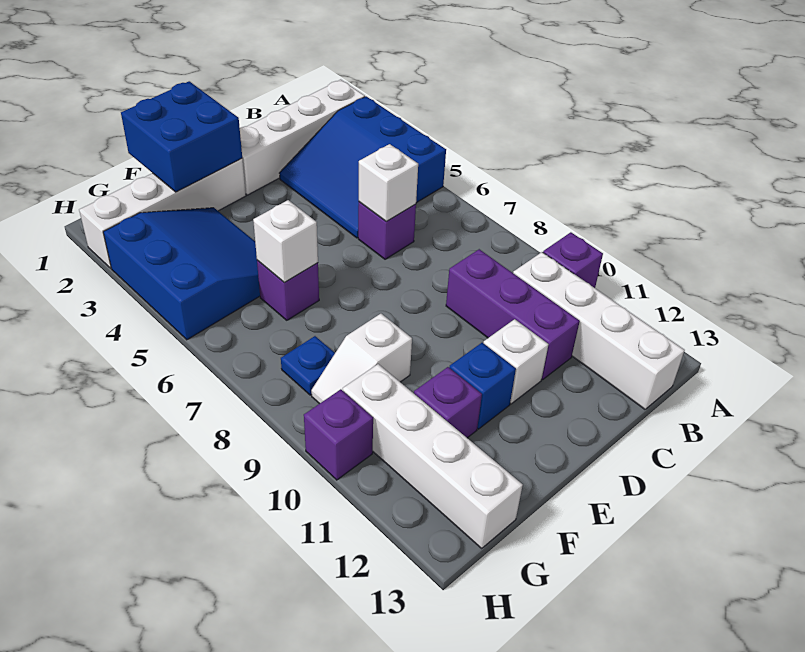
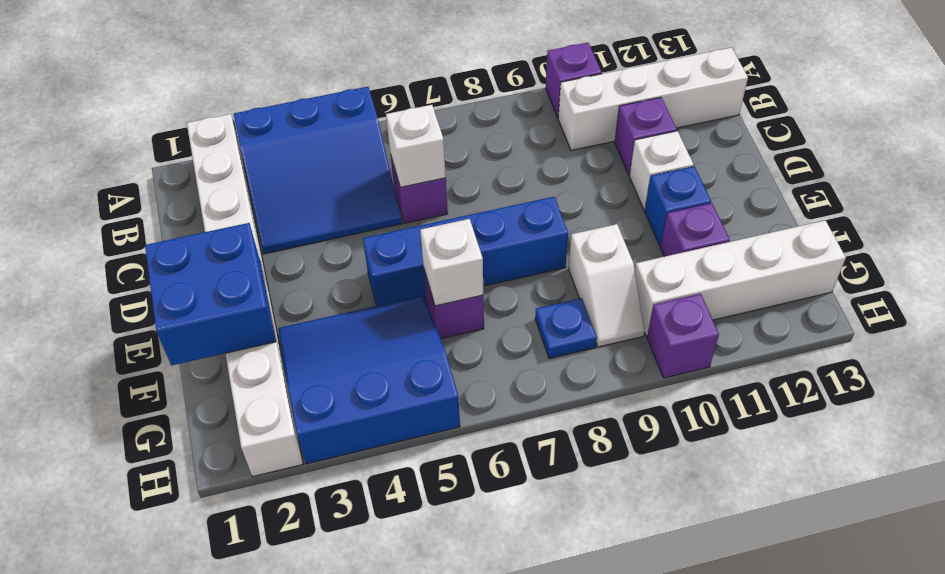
purple brick C9:C11 level 1 -> purple brick C11 level 1
none -> blue brick E5:E8 level 1

